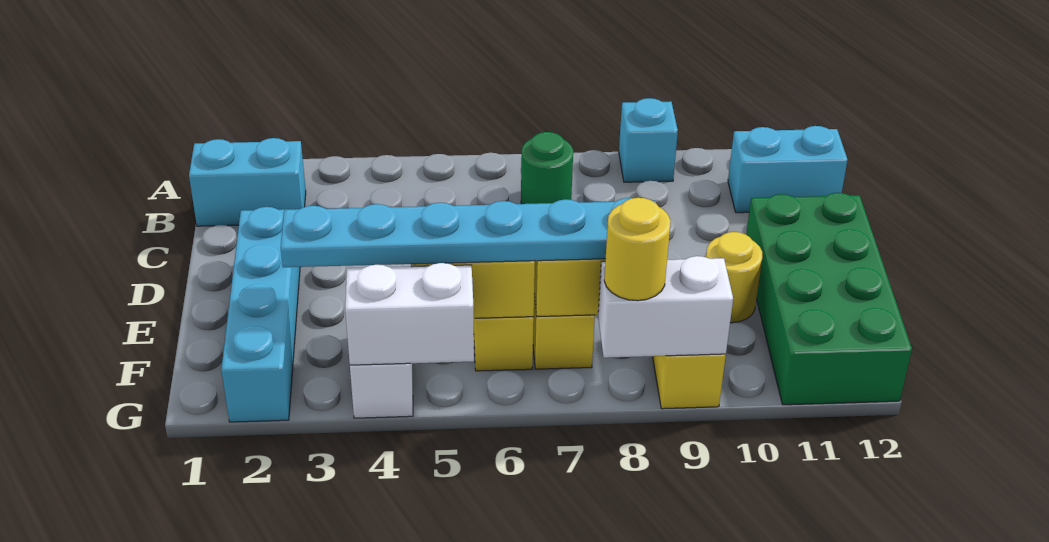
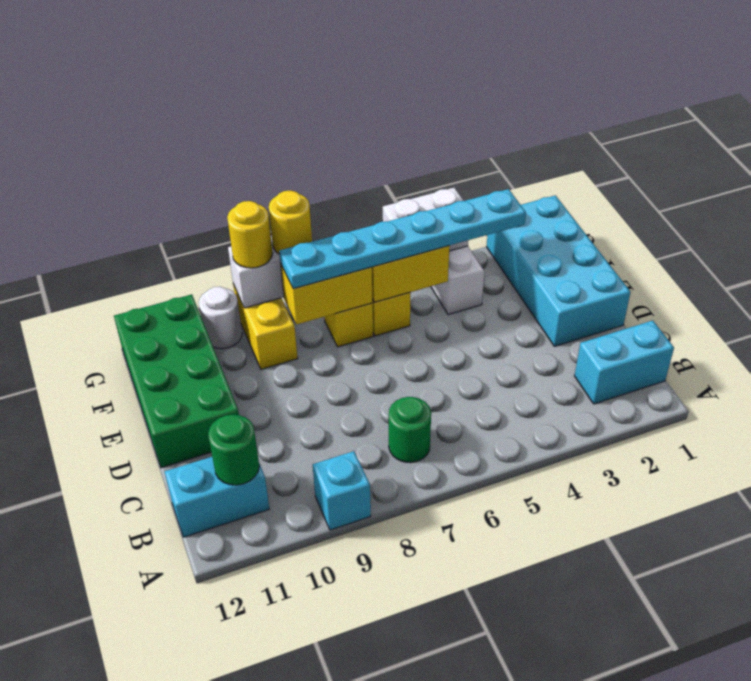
none -> green round brick B11 level 2
cyan brick D2:G2 level 1 -> cyan brick D1:G2 level 1
yellow round brick E10 level 1 -> yellow round brick G9 level 3
none -> white round brick G10 level 1

